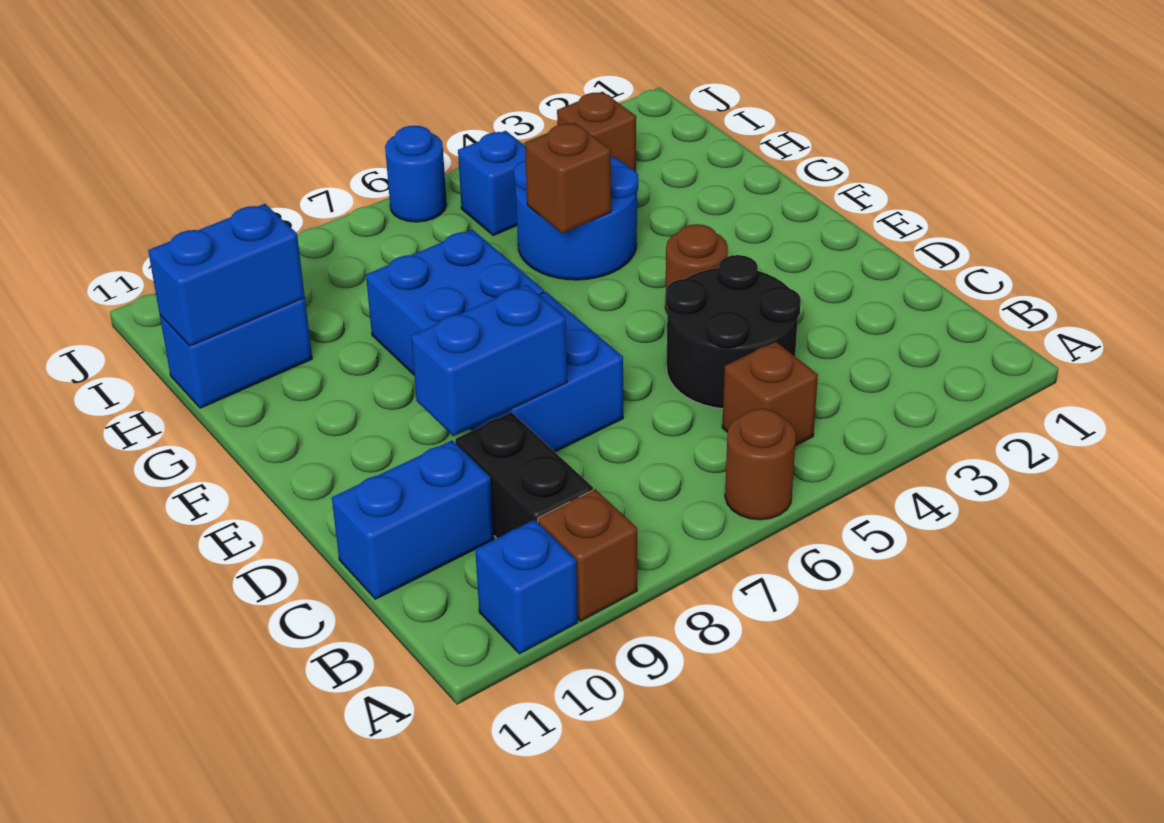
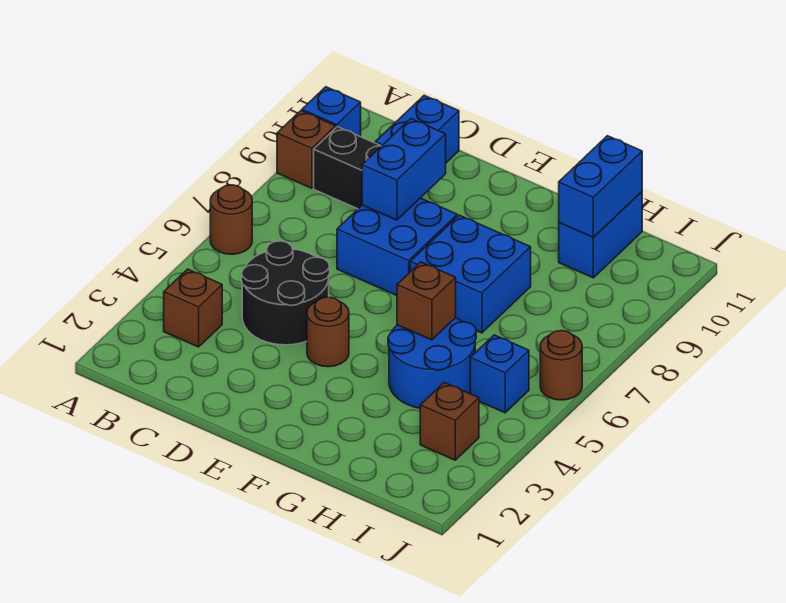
brown brick B5 level 1 -> brown brick B3 level 1
blue round brick J6 level 1 -> brown round brick J6 level 1

